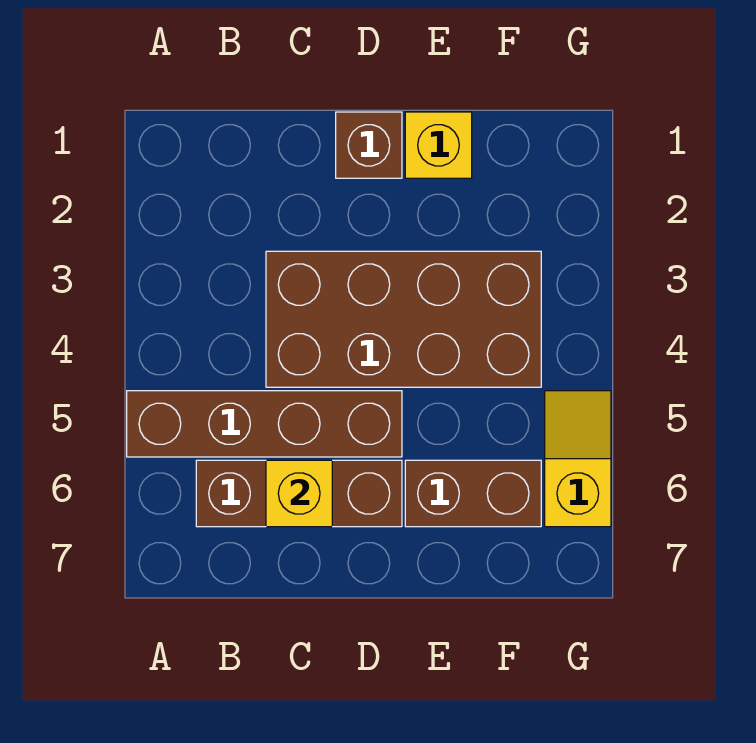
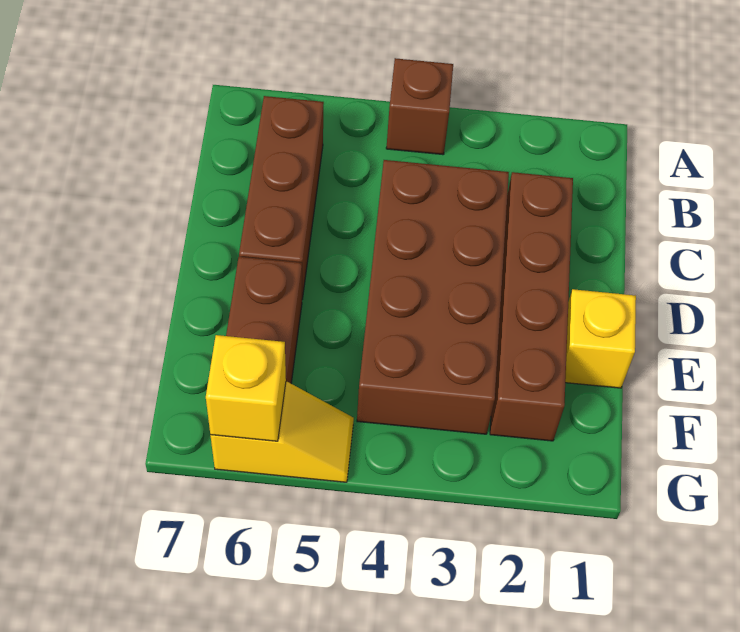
brown brick A5:D5 level 1 -> brown brick C2:F2 level 1
yellow brick C6 level 2 -> yellow brick G6 level 2
brown brick D1 level 1 -> brown brick A4 level 1

